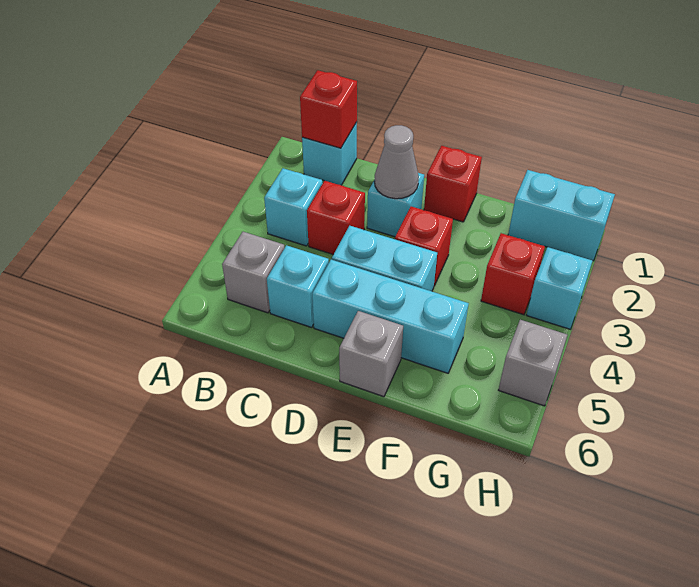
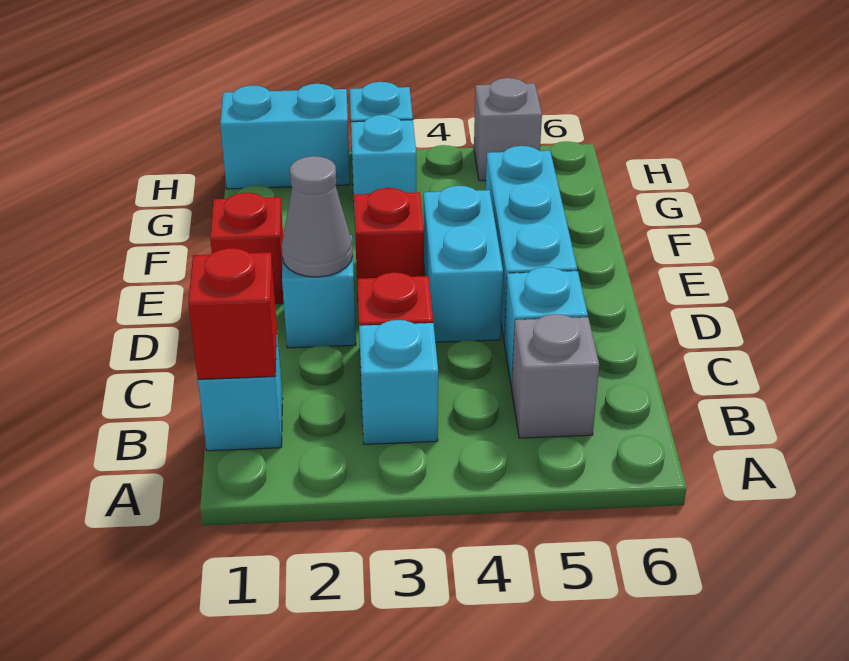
grey brick E6 level 1 -> none
cyan brick G1:H1 level 1 -> cyan brick H1:H2 level 1
red brick G3 level 1 -> cyan brick G3 level 1

